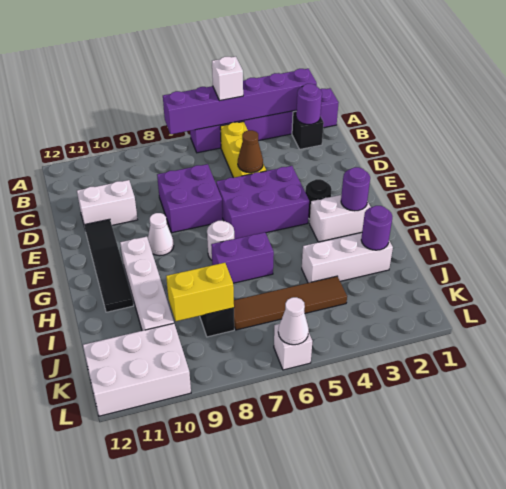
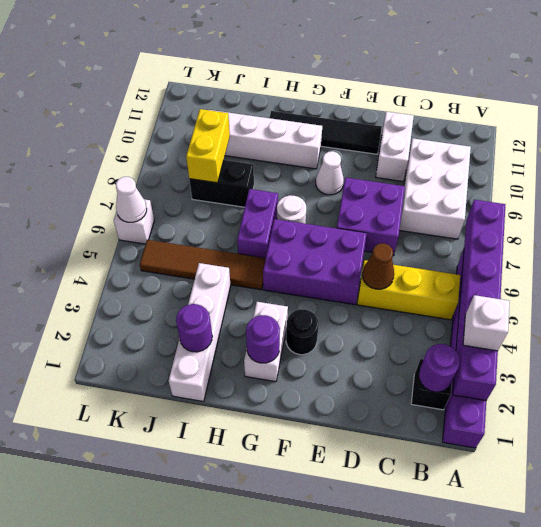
white brick A5 level 3 -> white brick A3 level 3
purple brick E4:F6 level 1 -> purple brick E5:G6 level 1
white brick I2:I4 level 1 -> white brick I1:I4 level 1
brown tile J4:J7 level 1 -> brown tile H5:K5 level 1
white brick K10:L12 level 1 -> white brick B8:C10 level 1

